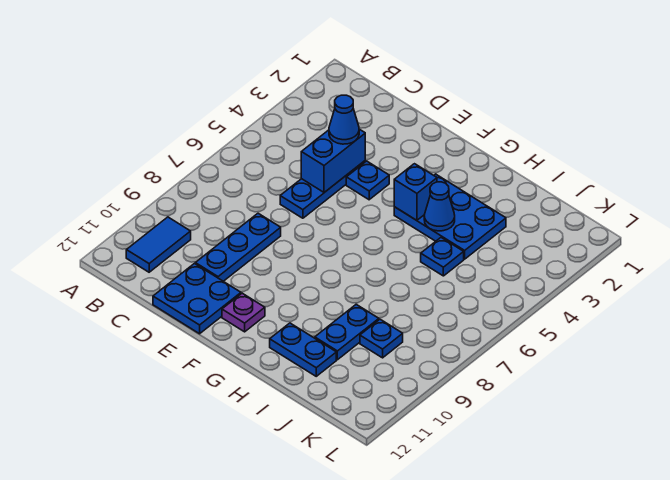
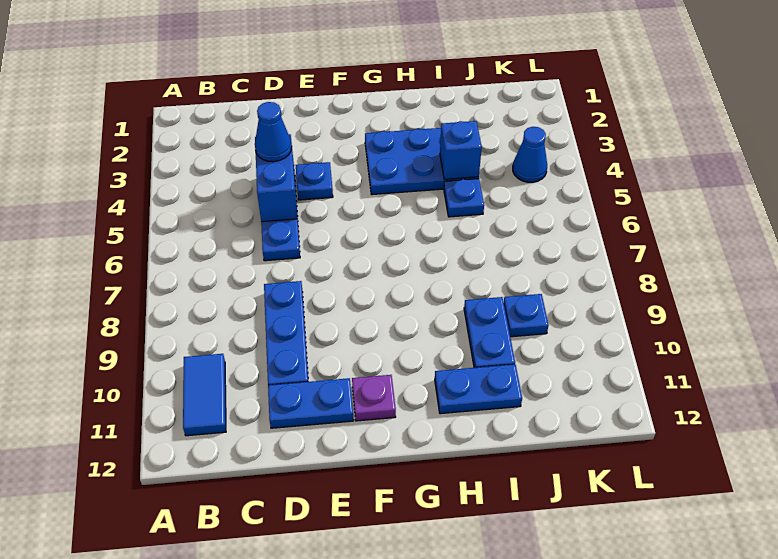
blue plate D11:E12 level 1 -> blue plate D11:E11 level 1
blue brick G4 level 2 -> blue brick I4 level 2
blue cone H4 level 2 -> blue cone K4 level 1

